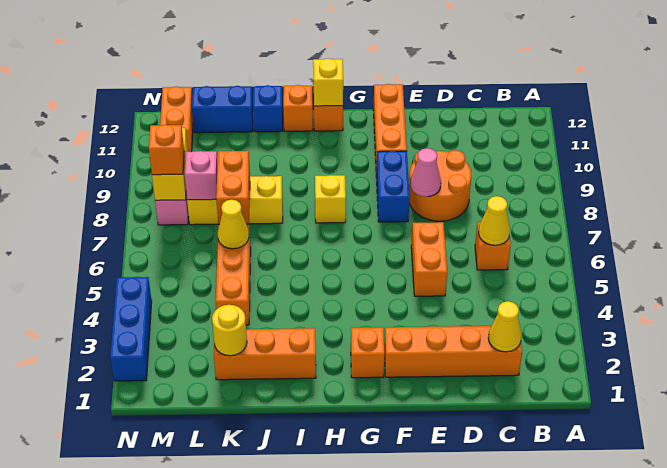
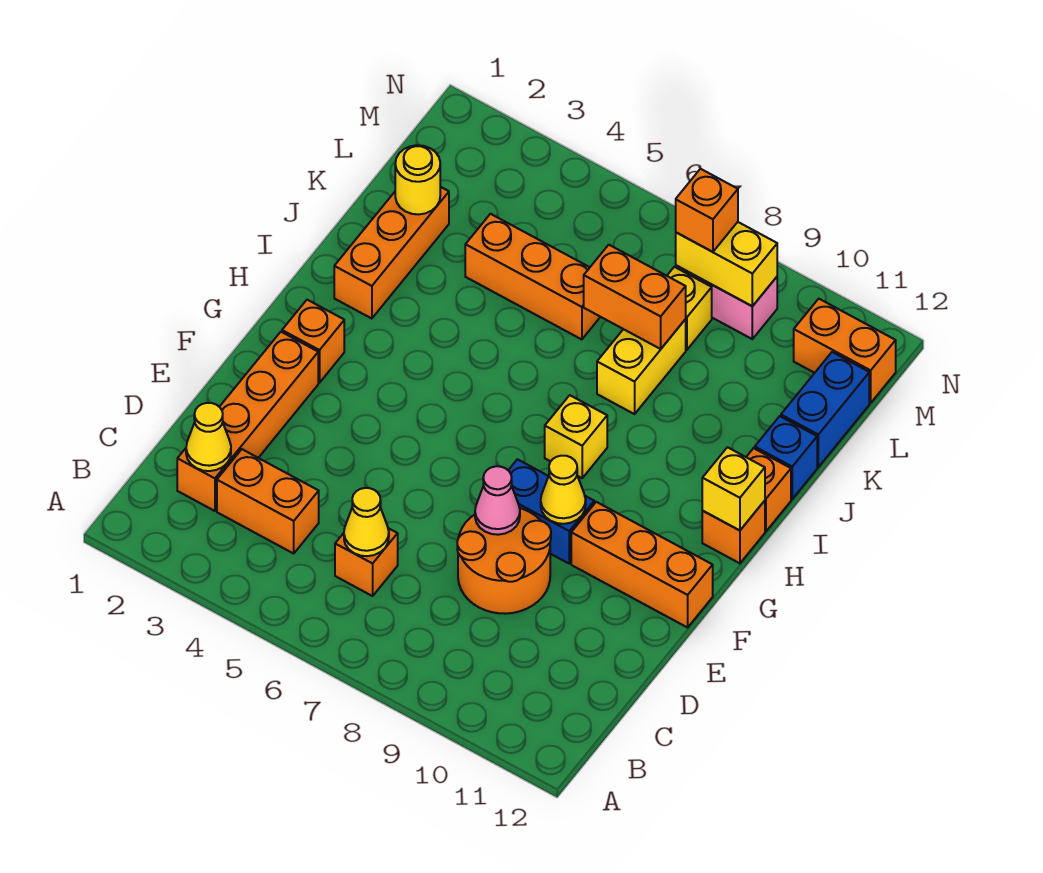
orange brick E5:E6 level 1 -> orange brick C3:C4 level 1
yellow cone K6 level 2 -> yellow cone F9 level 2
pink brick L8 level 2 -> none
blue brick N2:N4 level 1 -> none

